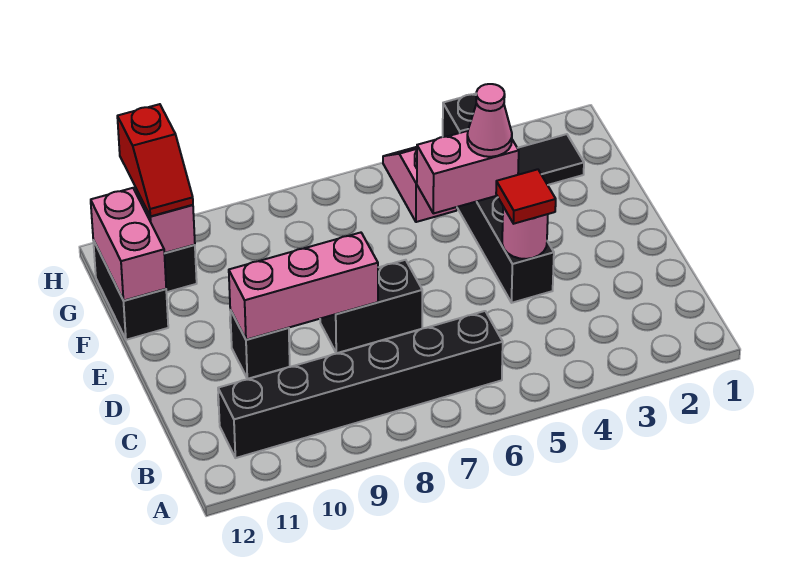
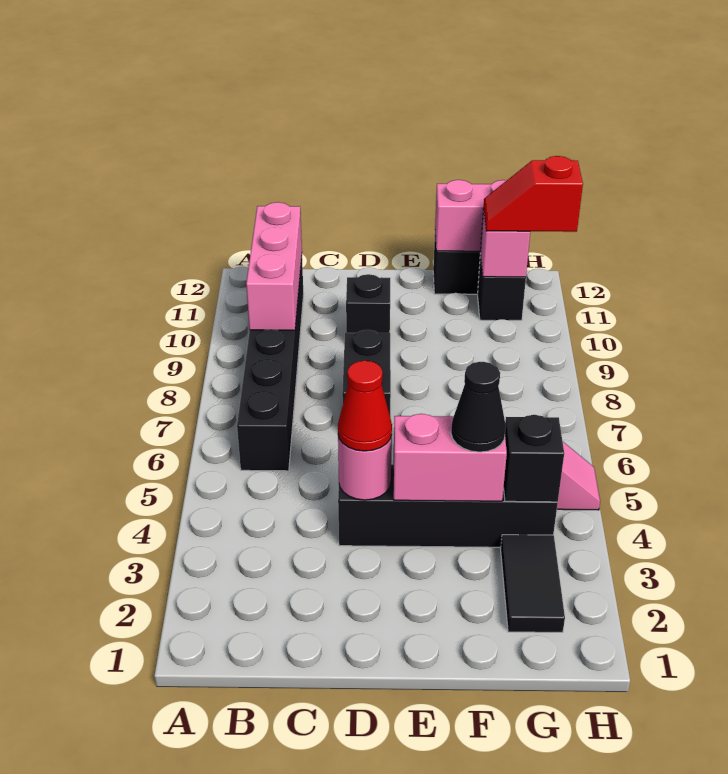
red tile D4 level 3 -> red cone D4 level 3
pink brick D8:D10 level 2 -> pink brick B9:B11 level 2
pink brick F4:F5 level 2 -> pink brick E4:F4 level 2
pink cone F4 level 3 -> black cone F4 level 3

